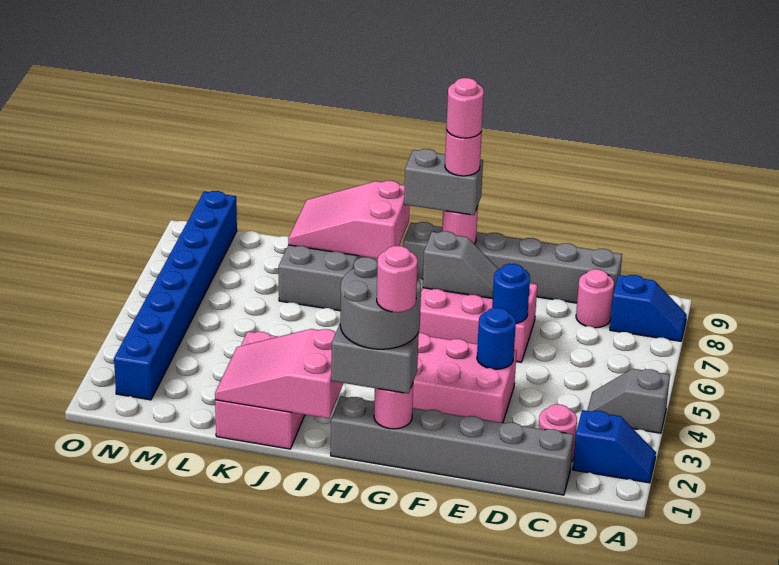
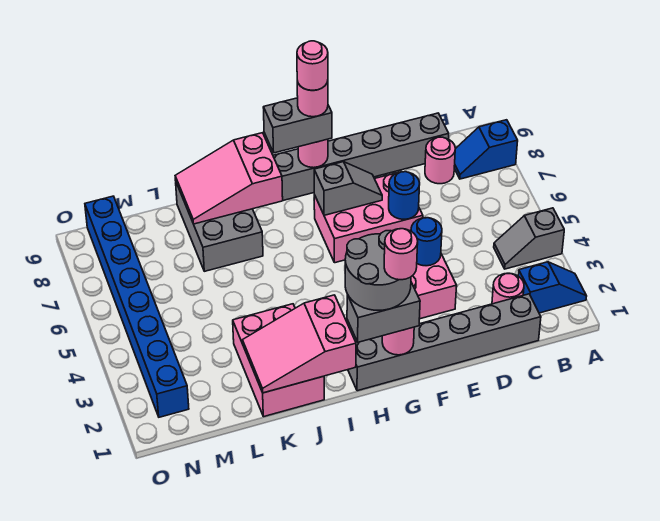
blue slope A8:B8 level 1 top B -> blue slope A8:B8 level 1 top A

